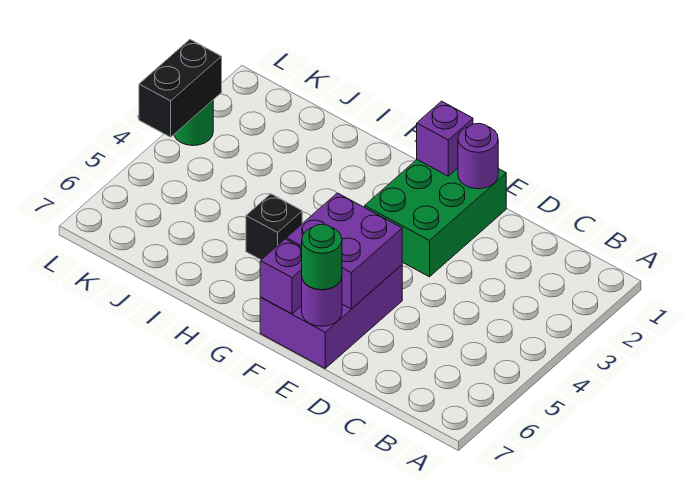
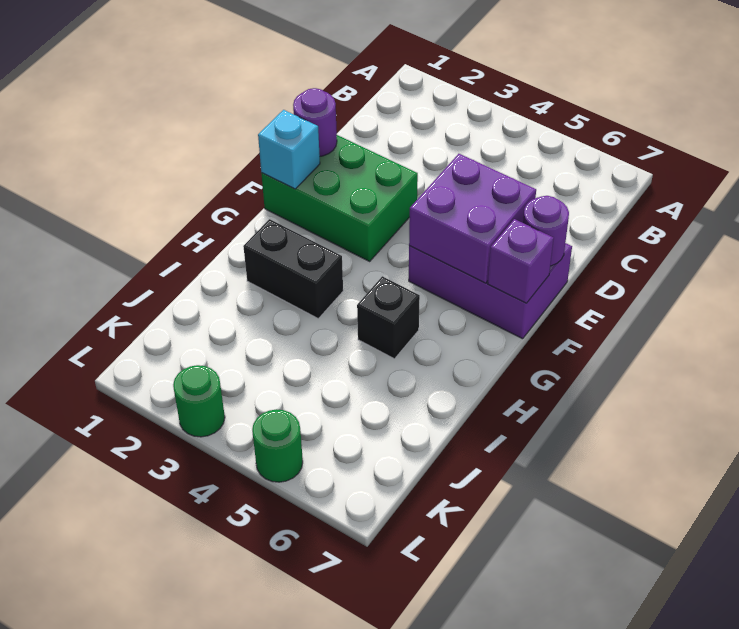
green round brick E7 level 3 -> green round brick L5 level 1
purple brick F1 level 2 -> cyan brick F1 level 2
black brick L3:L4 level 2 -> black brick H2:H3 level 1

